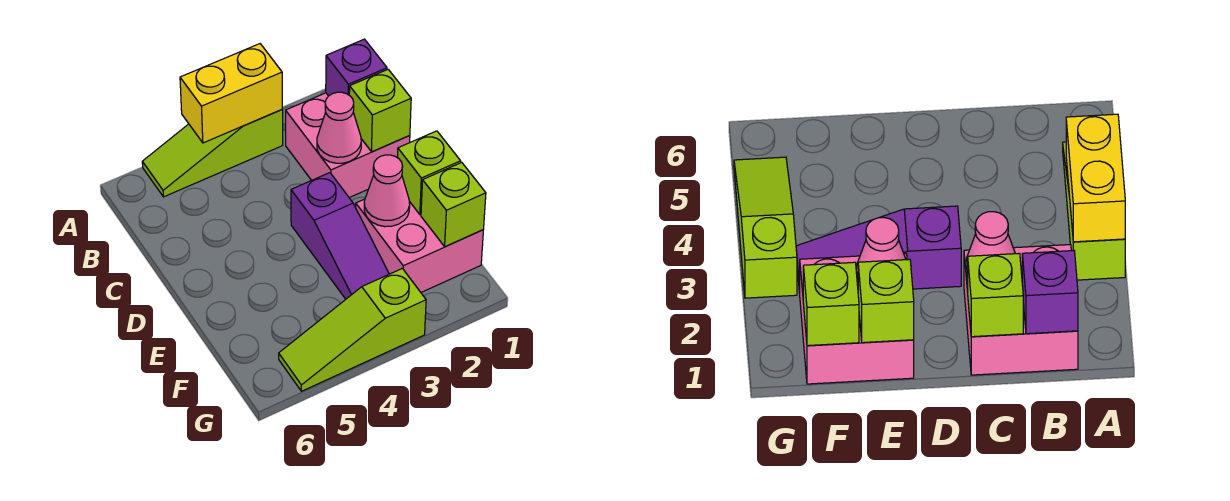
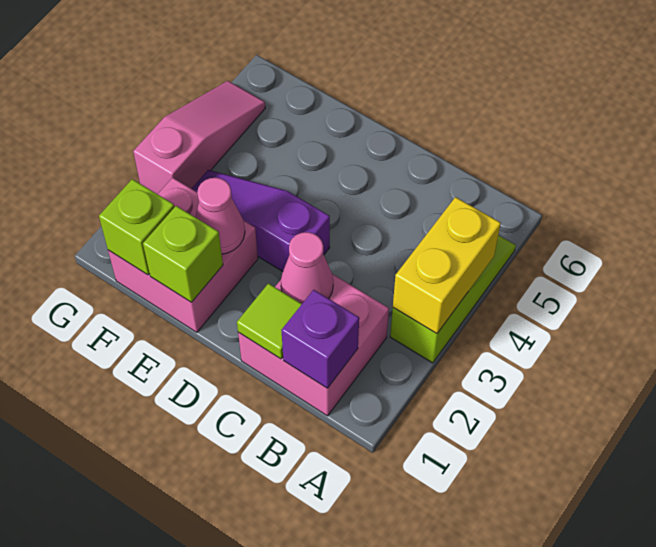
lime brick C1 level 2 -> lime tile C1 level 2
lime slope G3:G5 level 1 top 3 -> pink slope G3:G5 level 1 top 3

